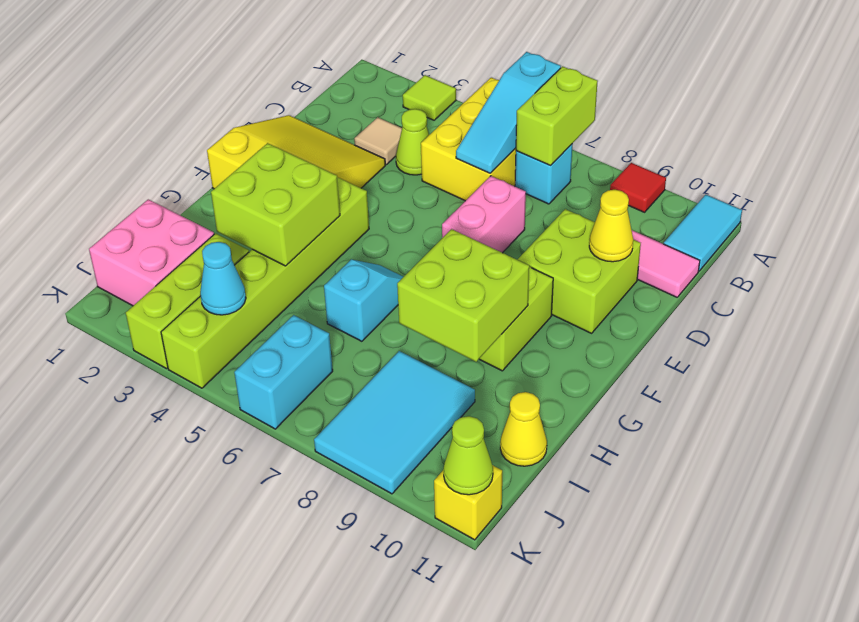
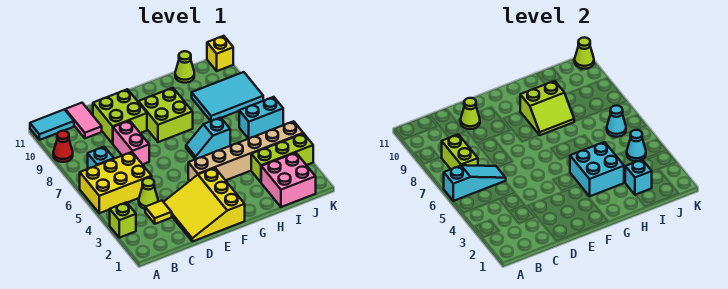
lime tile A3 level 1 -> lime brick A3 level 1
lime brick A7:B7 level 2 -> lime brick B7:B8 level 2
red tile A9 level 1 -> red cone A9 level 1
tan tile C3 level 1 -> yellow tile C3 level 1
pink brick D7:E7 level 1 -> pink brick D7:D8 level 1
yellow cone D10 level 2 -> lime cone D10 level 2
lime brick F4:K4 level 1 -> tan brick F4:K4 level 1
lime brick G3:H4 level 2 -> cyan brick G3:H4 level 2
lime brick G8:H9 level 2 -> lime slope G8:H9 level 2 top 9
none -> cyan brick I2 level 2
yellow cone I11 level 1 -> lime cone I11 level 1
none -> cyan cone J6 level 2

